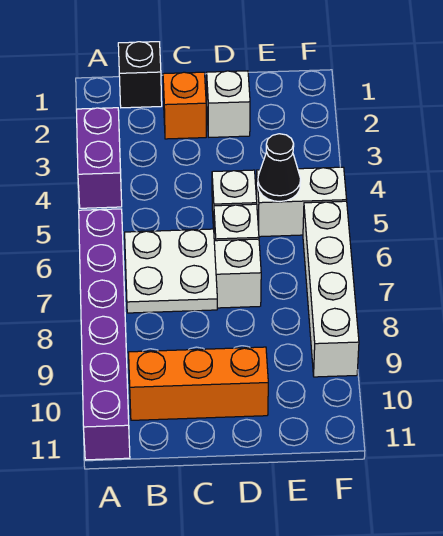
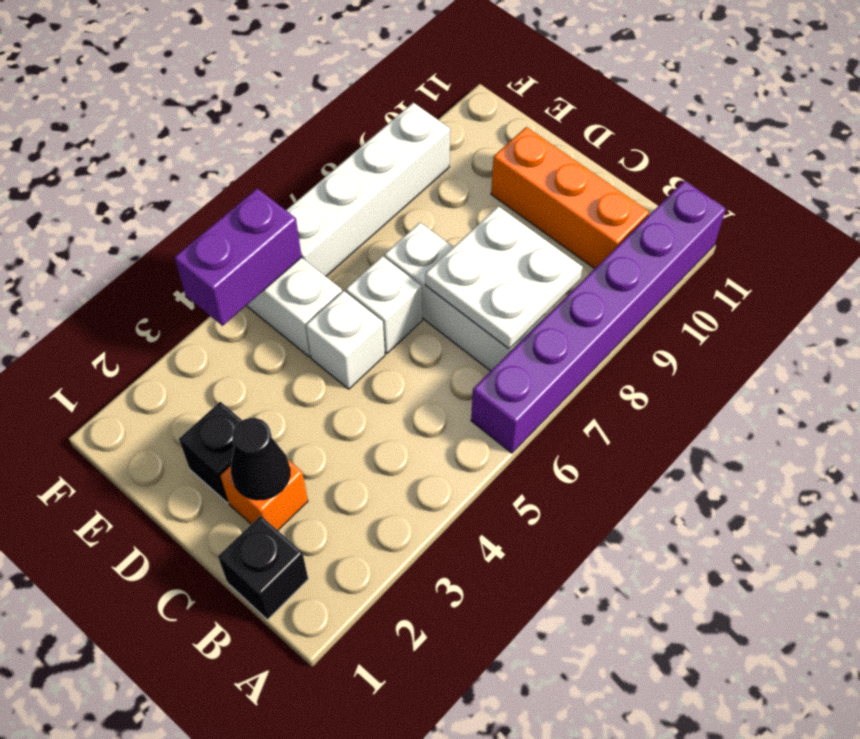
purple brick A3:A4 level 1 -> purple brick F4:F5 level 2
white brick D2 level 1 -> black brick D2 level 1
black cone E5 level 2 -> black cone C2 level 2

